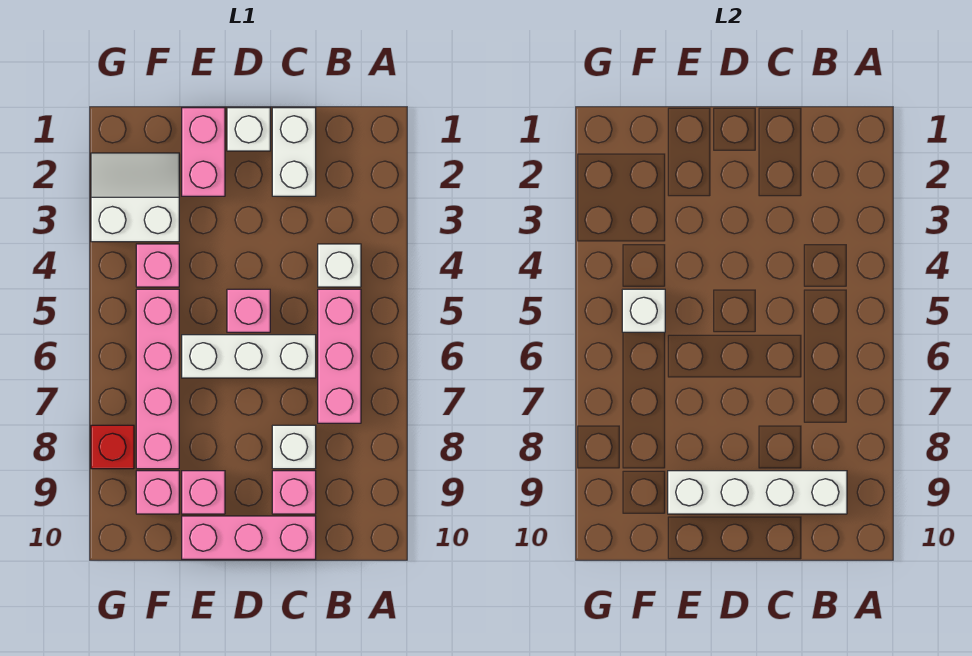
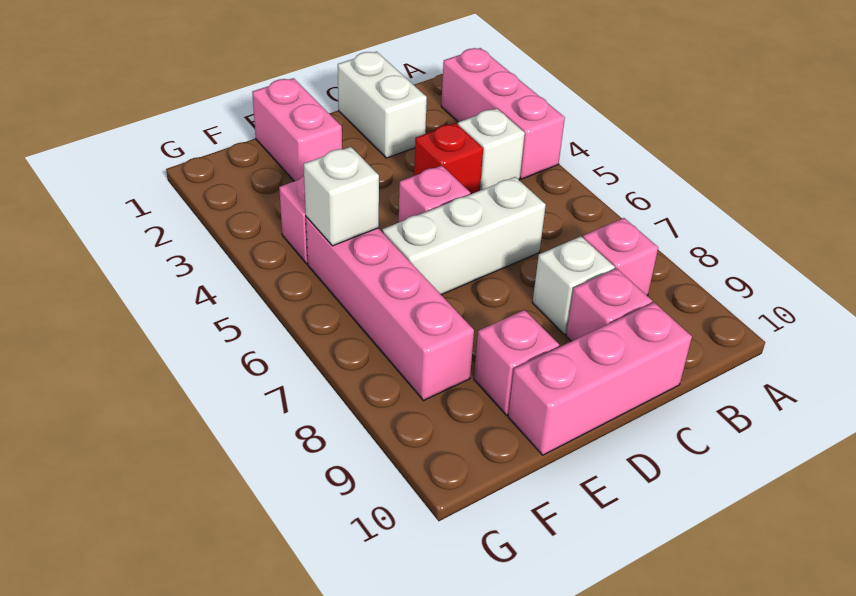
pink brick B5:B7 level 1 -> pink brick A2:A4 level 1
white brick B9:E9 level 2 -> none
white brick D1 level 1 -> none
white slope F2:G3 level 1 top 3 -> none
pink brick F9 level 1 -> pink brick B8 level 1
red brick G8 level 1 -> red brick C4 level 1

